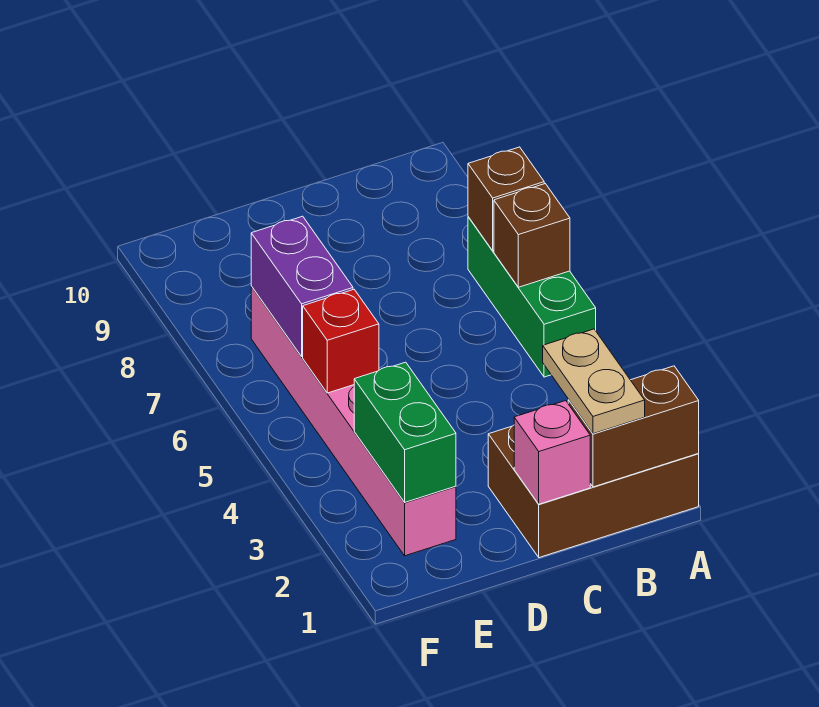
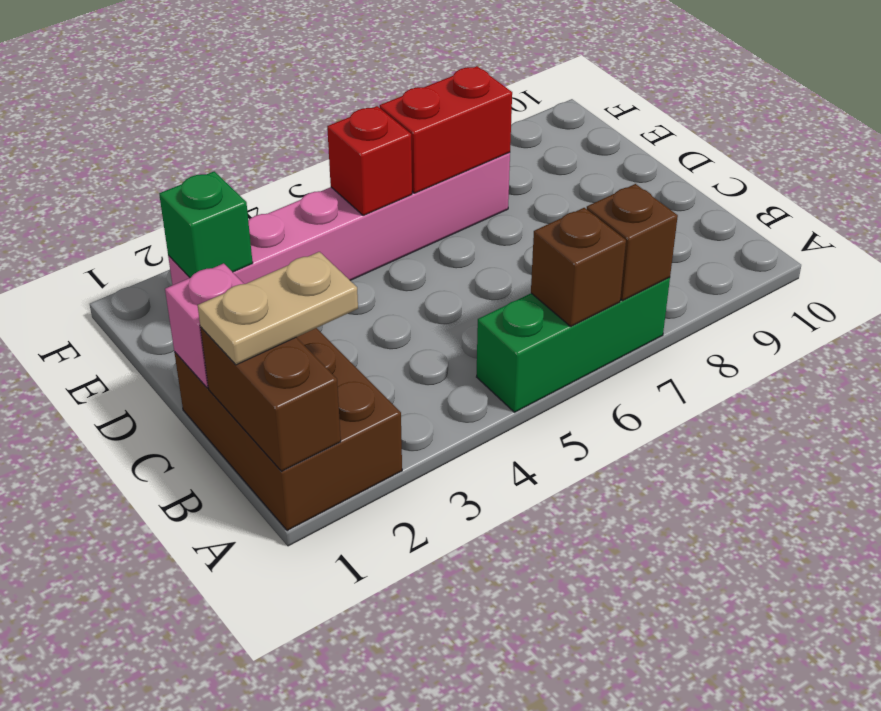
green brick E2:E3 level 2 -> green brick E2 level 2
purple brick E6:E7 level 2 -> red brick E6:E7 level 2

